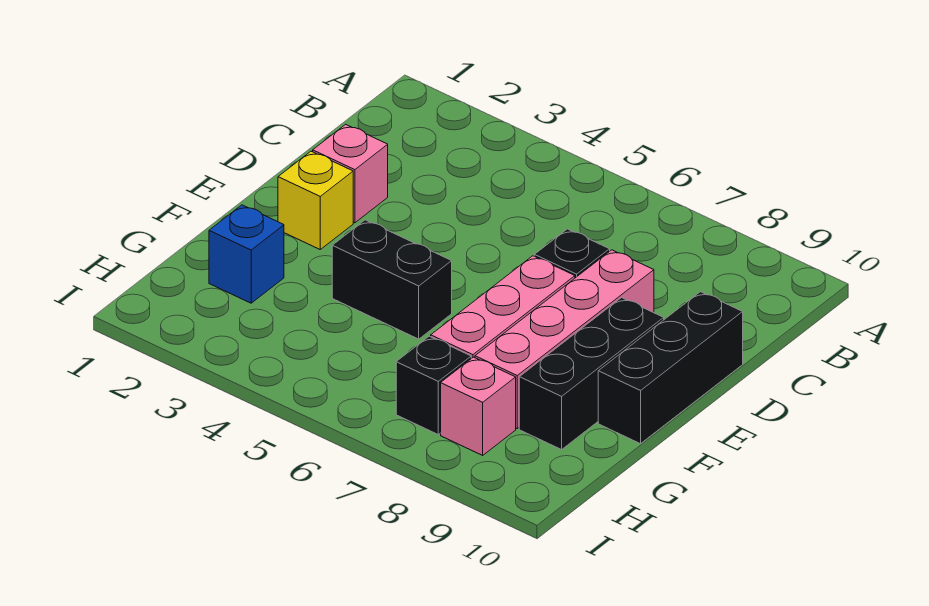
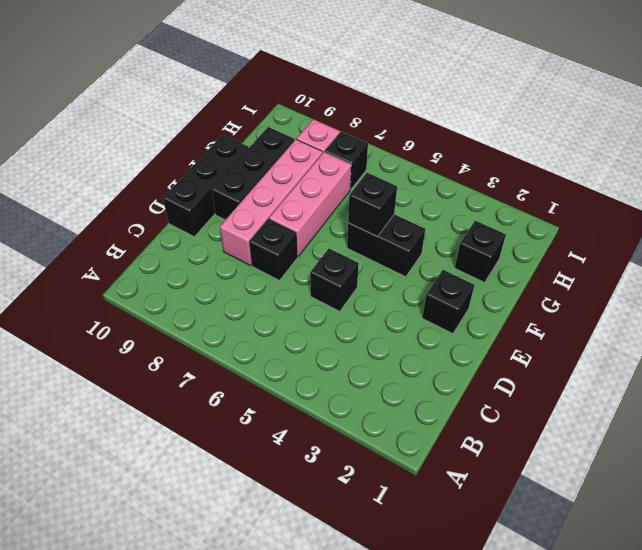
pink brick D2 level 1 -> none
none -> black brick D5 level 1
yellow brick E2 level 1 -> black brick E2 level 1
none -> black brick F5 level 2
blue brick G2 level 1 -> black brick G2 level 1

